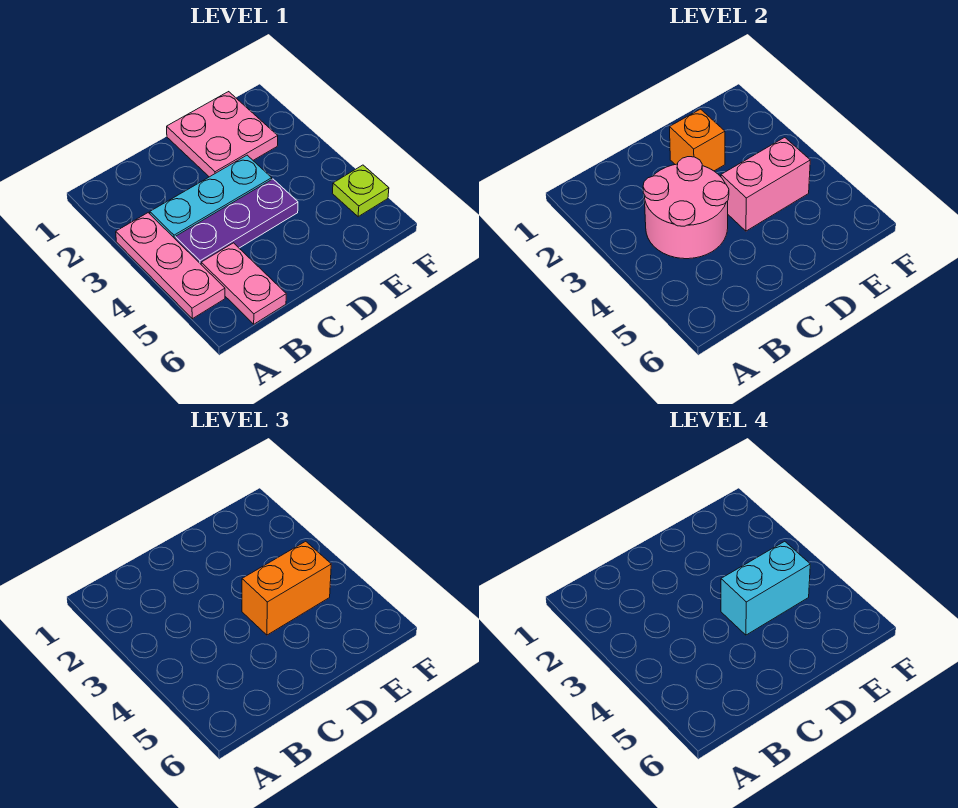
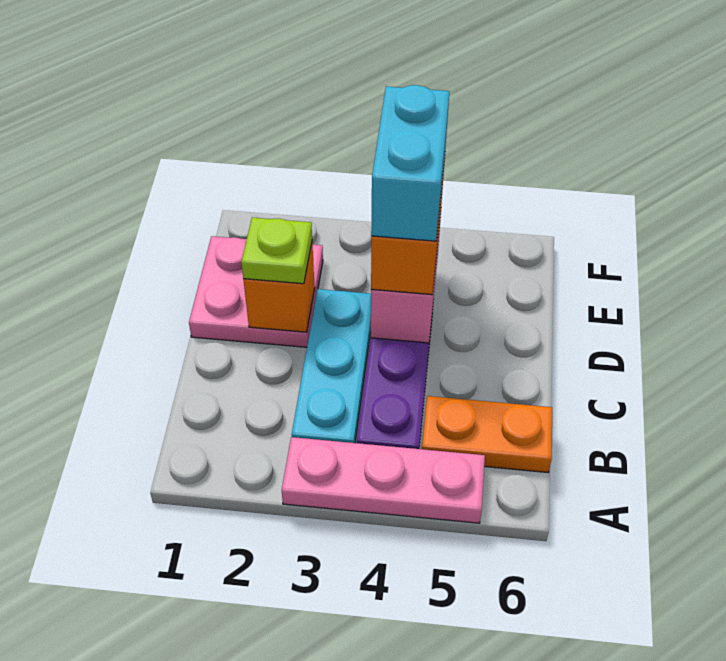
pink round brick B3:C4 level 2 -> none
pink plate B5:B6 level 1 -> orange plate B5:B6 level 1
lime plate F5 level 1 -> lime plate D2 level 3

